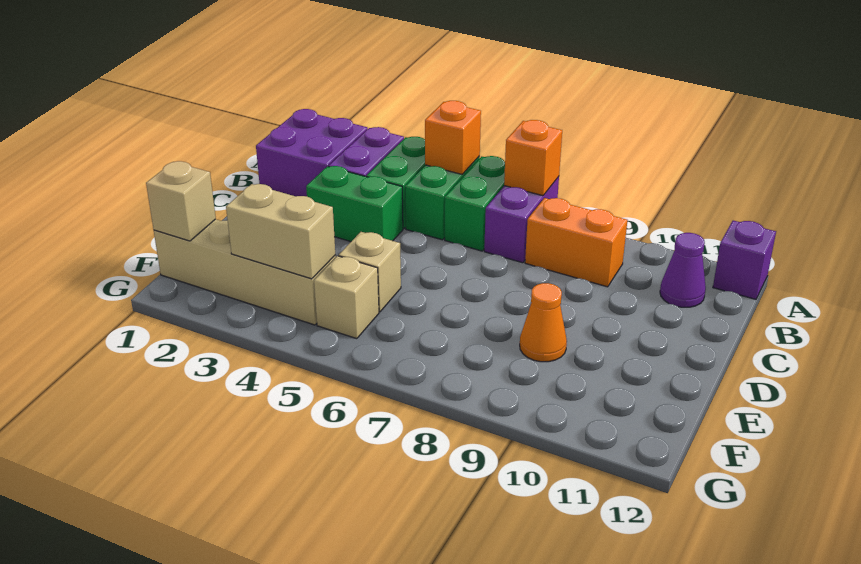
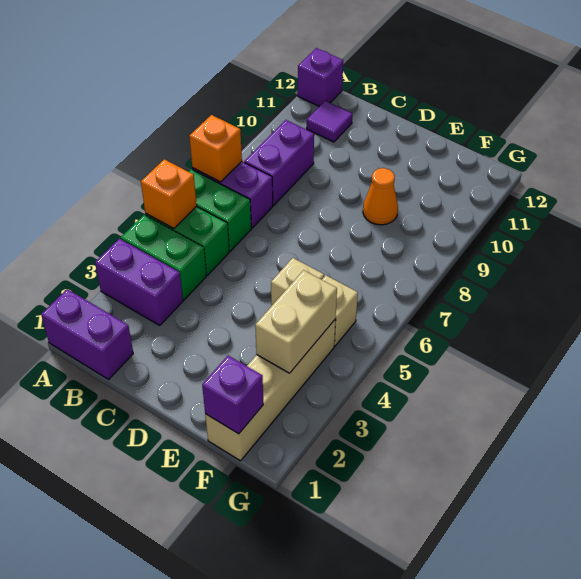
purple brick A1:B2 level 1 -> purple brick A1:B1 level 1
orange brick B8:B9 level 1 -> purple brick B8:B9 level 1
purple cone B11 level 1 -> purple tile B11 level 1
green brick C3:C4 level 1 -> none
tan brick F1 level 2 -> purple brick F1 level 2

